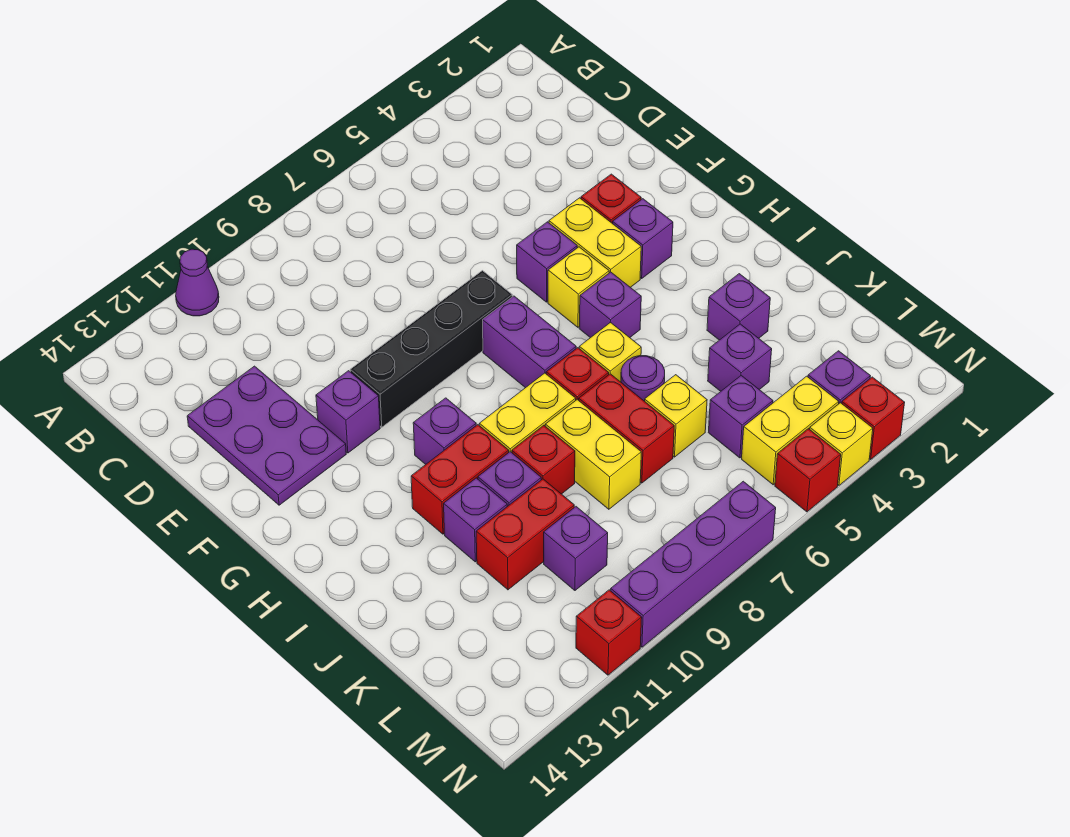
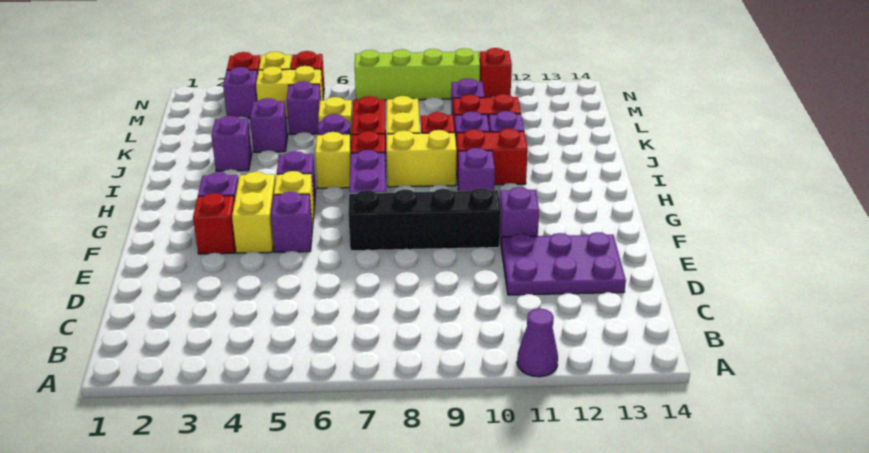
purple plate D12:F13 level 1 -> purple plate D11:E13 level 1
purple brick N7:N10 level 1 -> lime brick N7:N10 level 1

